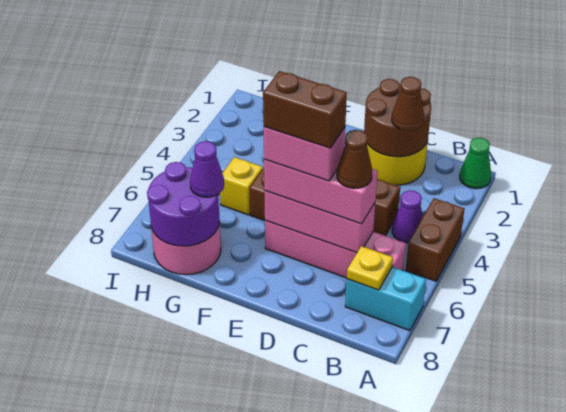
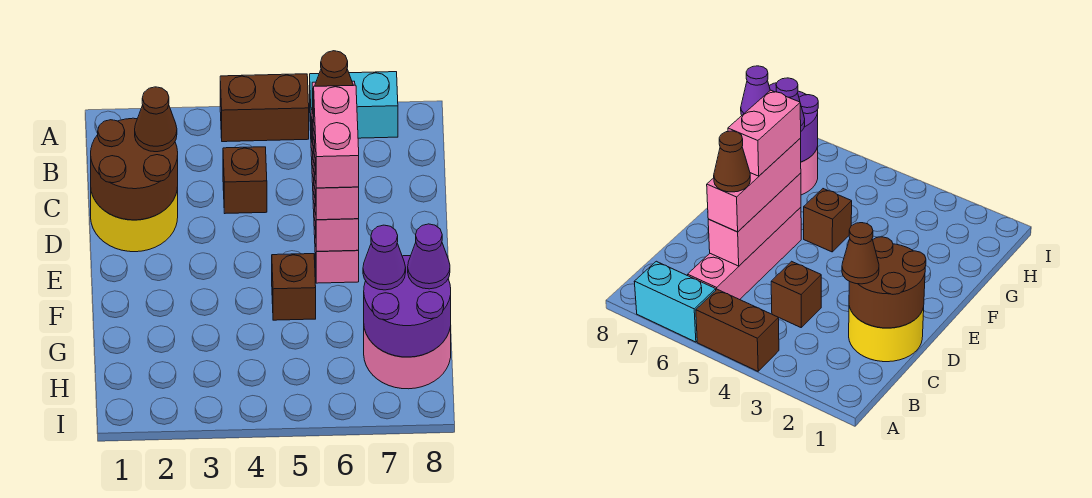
green cone A1 level 1 -> none
cyan brick A7:B7 level 1 -> cyan brick A6:A7 level 1
purple cone B4 level 1 -> purple cone G8 level 3
yellow plate B7 level 2 -> none
brown brick D6:E6 level 5 -> none
yellow brick G5 level 1 -> none

